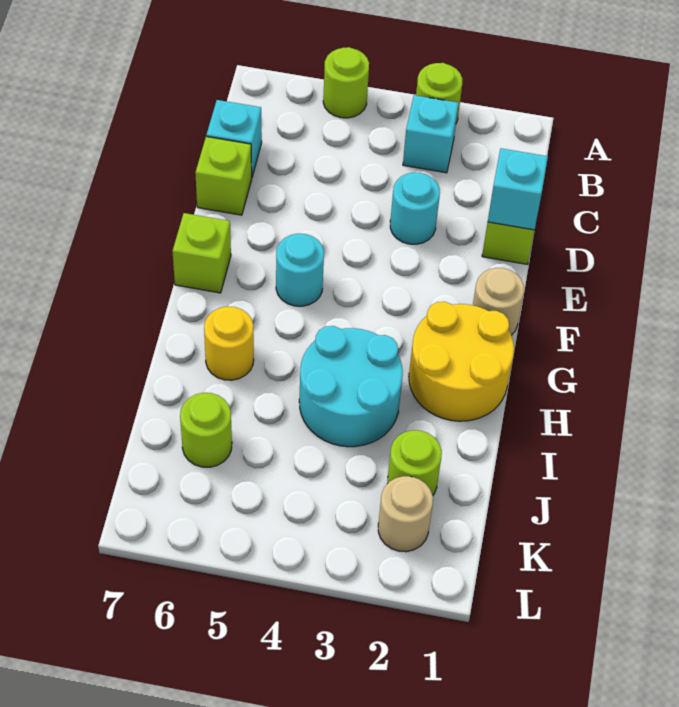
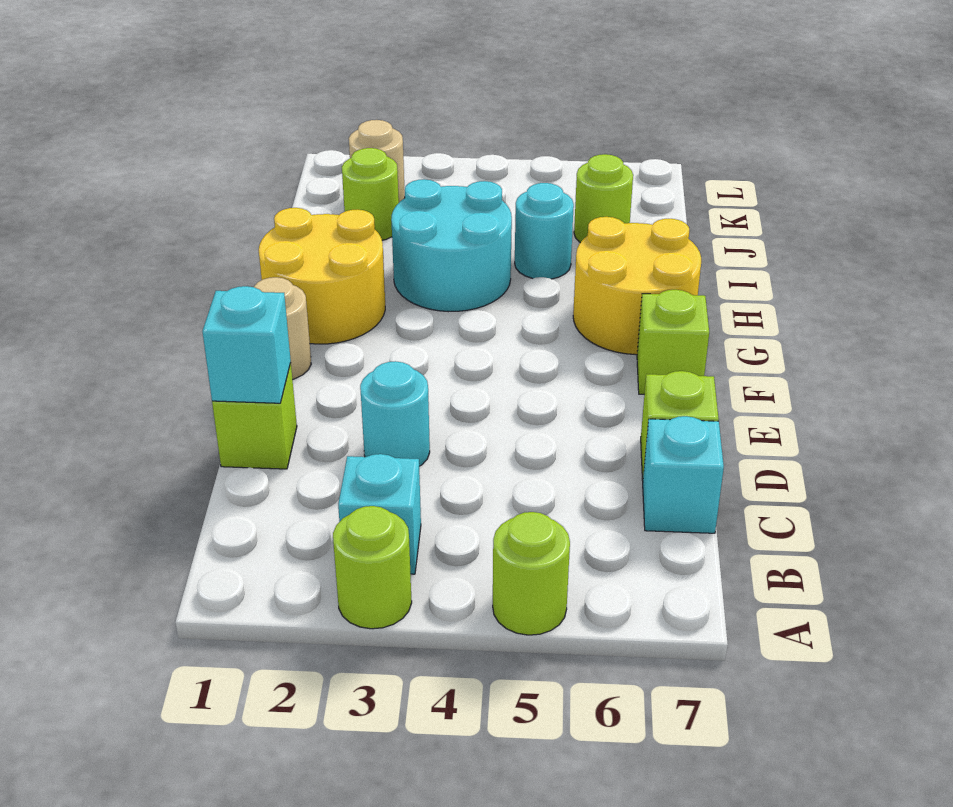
cyan round brick F5 level 1 -> cyan round brick I5 level 1
yellow round brick H6 level 1 -> yellow round brick G6:H7 level 1

